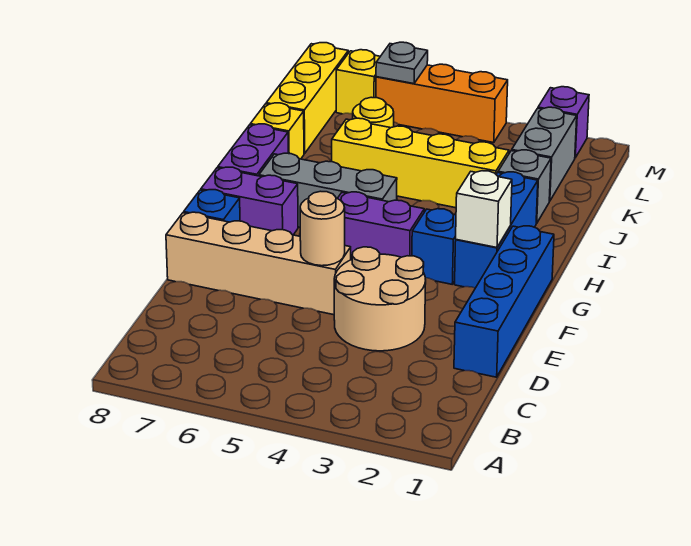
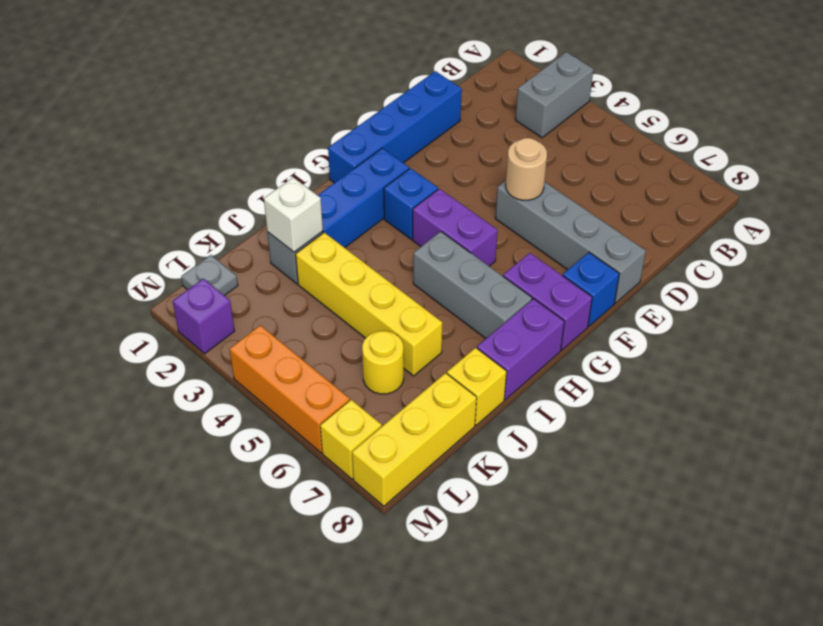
tan round brick D3:E4 level 1 -> none
tan brick E5:E8 level 1 -> grey brick E5:E8 level 1
white brick G2 level 2 -> white brick J2 level 2
grey brick K2:L2 level 1 -> grey brick A3:B3 level 1
grey plate M6 level 2 -> grey plate L1 level 1

